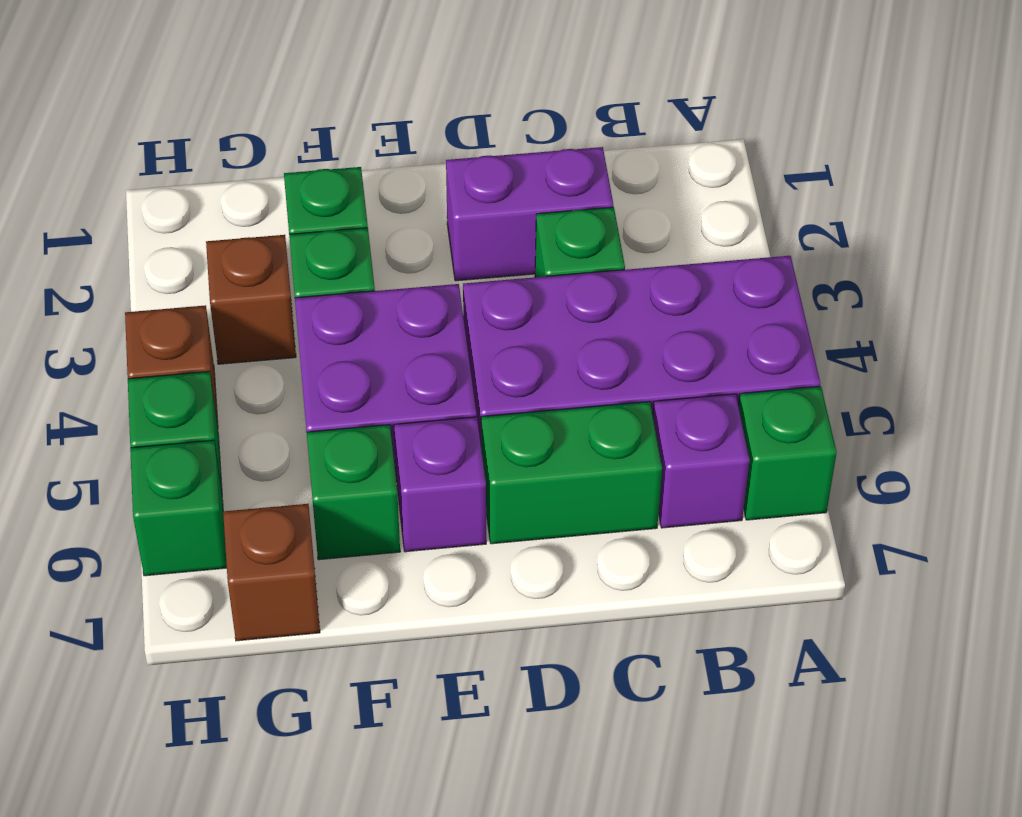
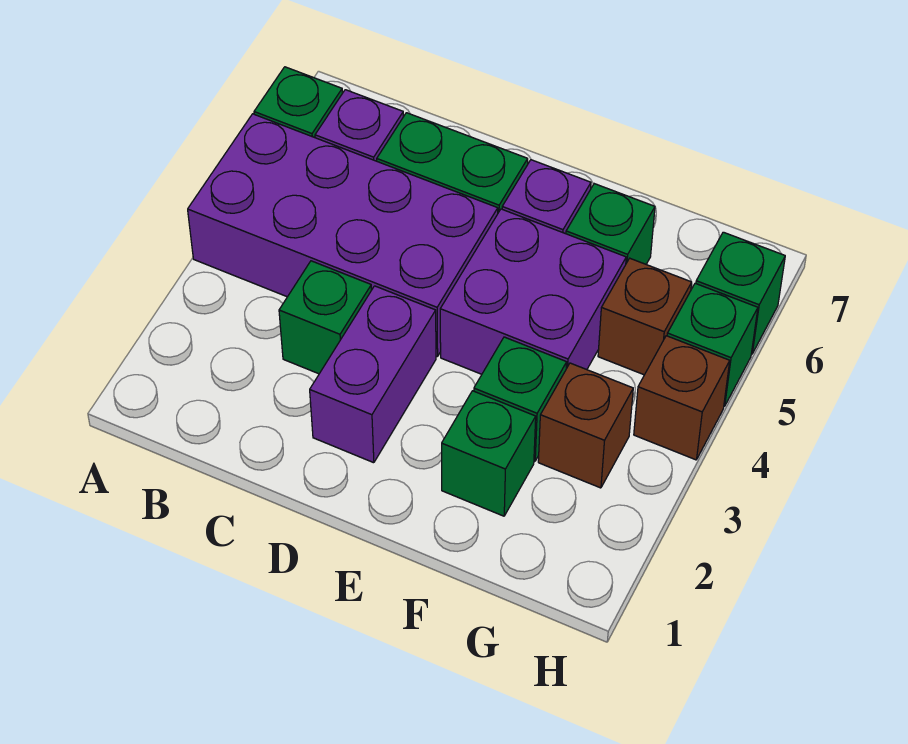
purple brick C2:D2 level 1 -> purple brick D2:D3 level 1
brown brick G7 level 1 -> brown brick G5 level 1

